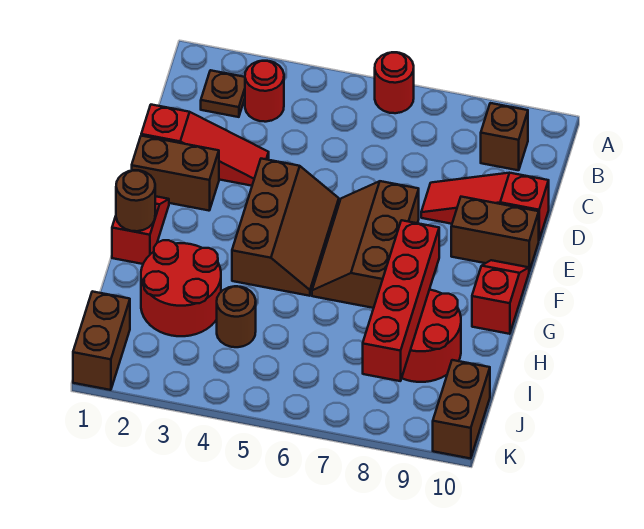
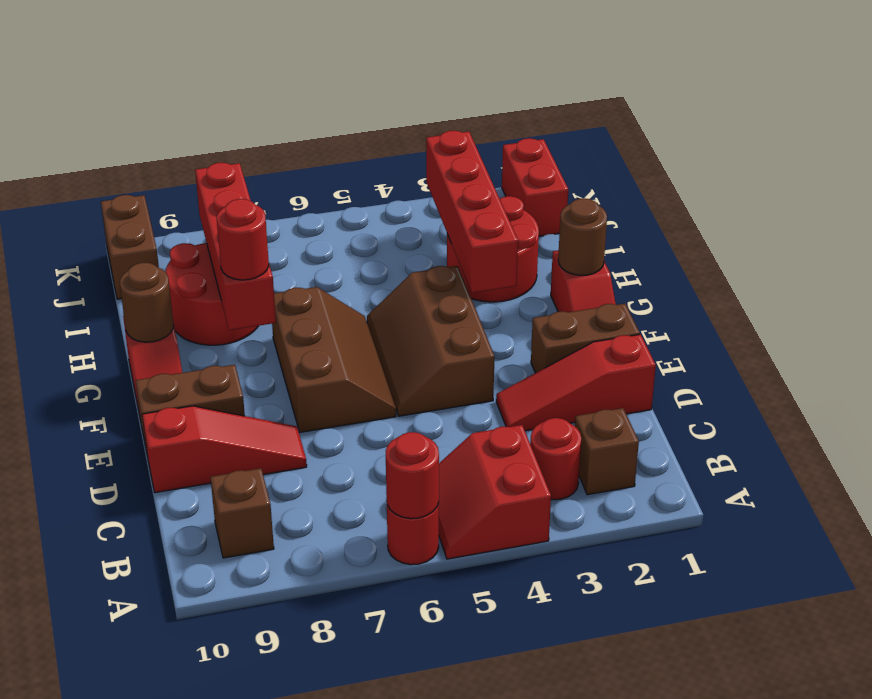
none -> red slope A4:B5 level 1 top 4
none -> red round brick A6 level 2
brown plate B2 level 1 -> brown brick B2 level 1
none -> red brick G3:J3 level 2
none -> red round brick G8 level 3
brown round brick I4 level 1 -> brown round brick G10 level 2
brown brick J1:K1 level 1 -> red brick J1:K1 level 1

